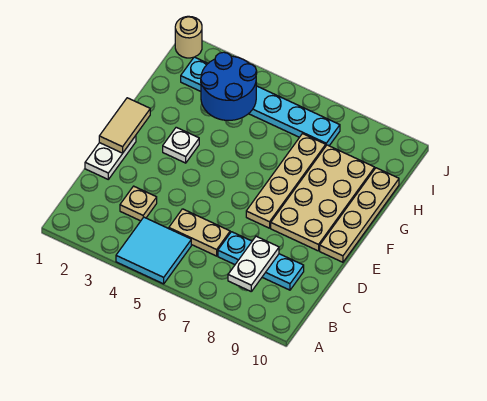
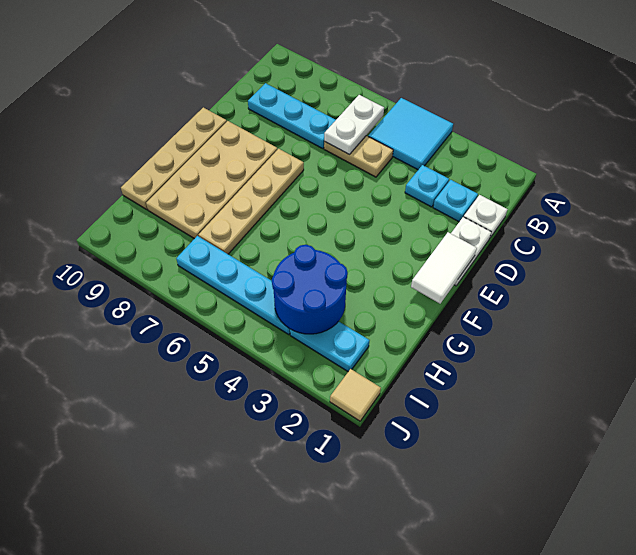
white plate B8:C8 level 2 -> white plate B6:C6 level 2
none -> cyan plate C2 level 1
tan plate C3 level 1 -> cyan plate C3 level 1
tan tile E1:F1 level 2 -> white tile E1:F1 level 2
white plate F3 level 1 -> white plate C1 level 1
tan round brick J1 level 1 -> tan tile J1 level 1

